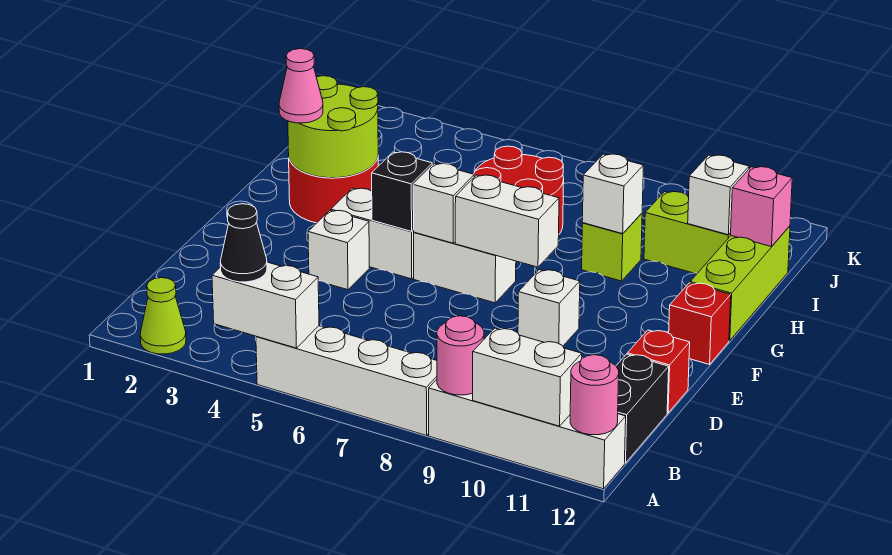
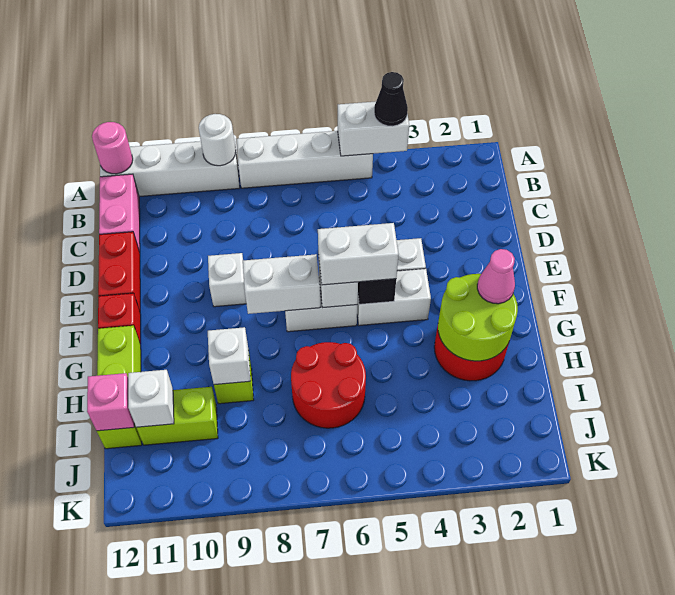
lime cone A2 level 1 -> none
pink round brick A9 level 2 -> white round brick A9 level 2
white brick A10:A11 level 2 -> white brick F5:F6 level 3
black brick B12:C12 level 1 -> pink brick B12:C12 level 1
red brick D12 level 1 -> red brick D12:E12 level 1

